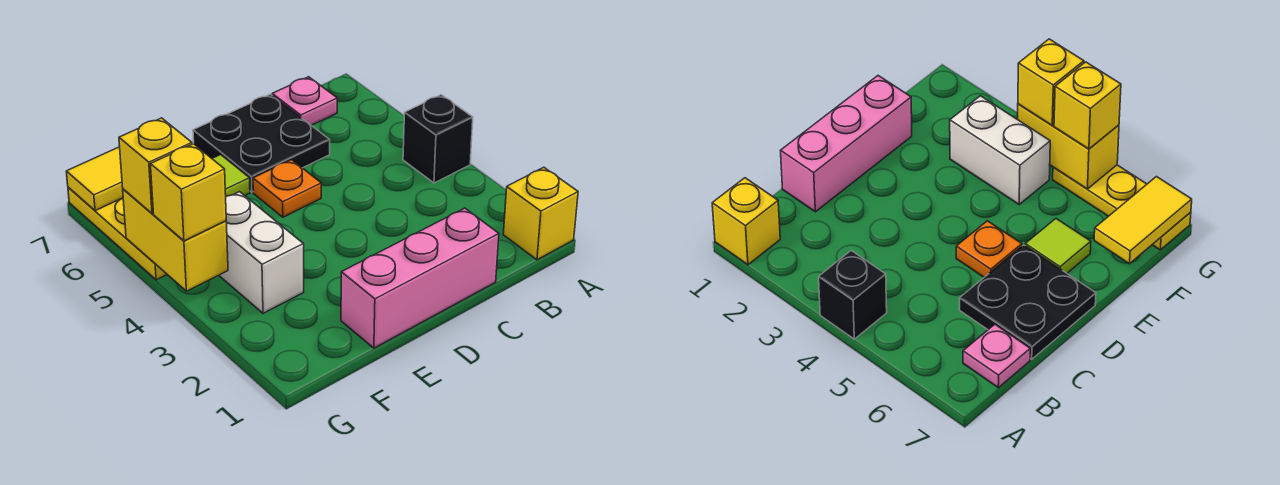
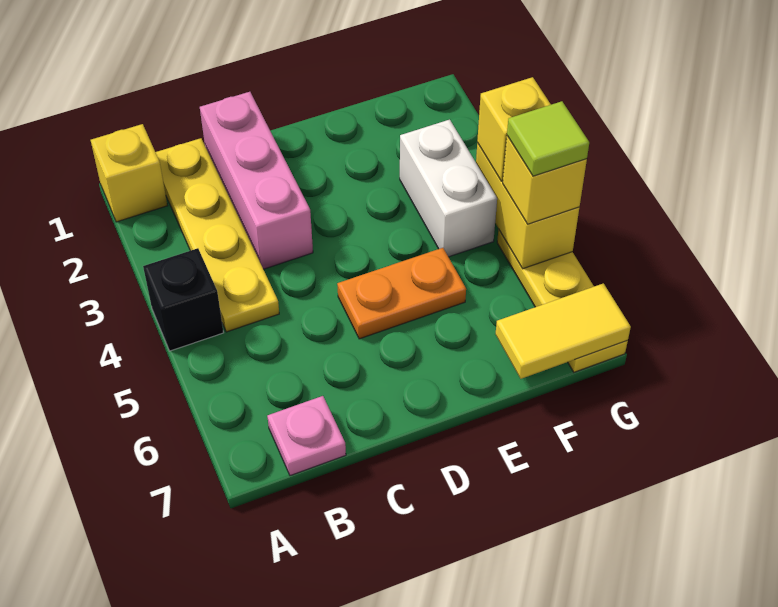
none -> yellow plate B1:B4 level 1
pink brick C1:E1 level 1 -> pink brick C1:C3 level 1
black plate C6:D7 level 1 -> none
orange plate D5 level 1 -> orange plate D5:E5 level 1
lime tile E6 level 1 -> lime tile G5 level 4

